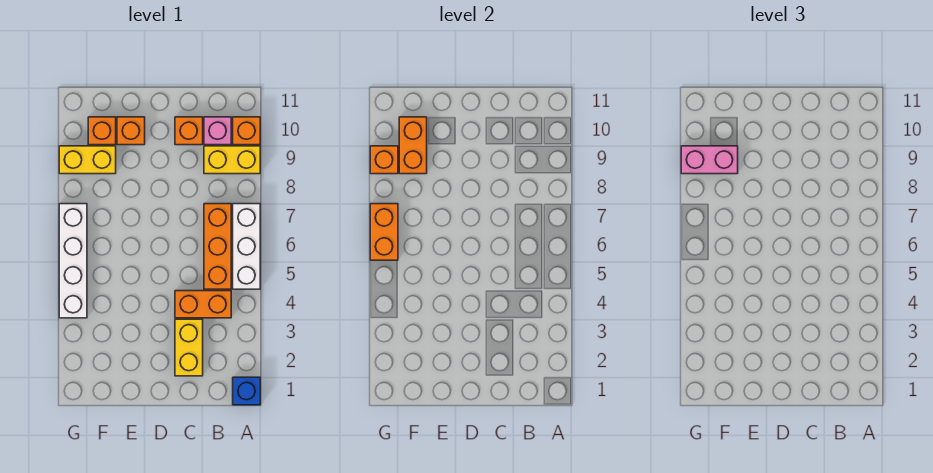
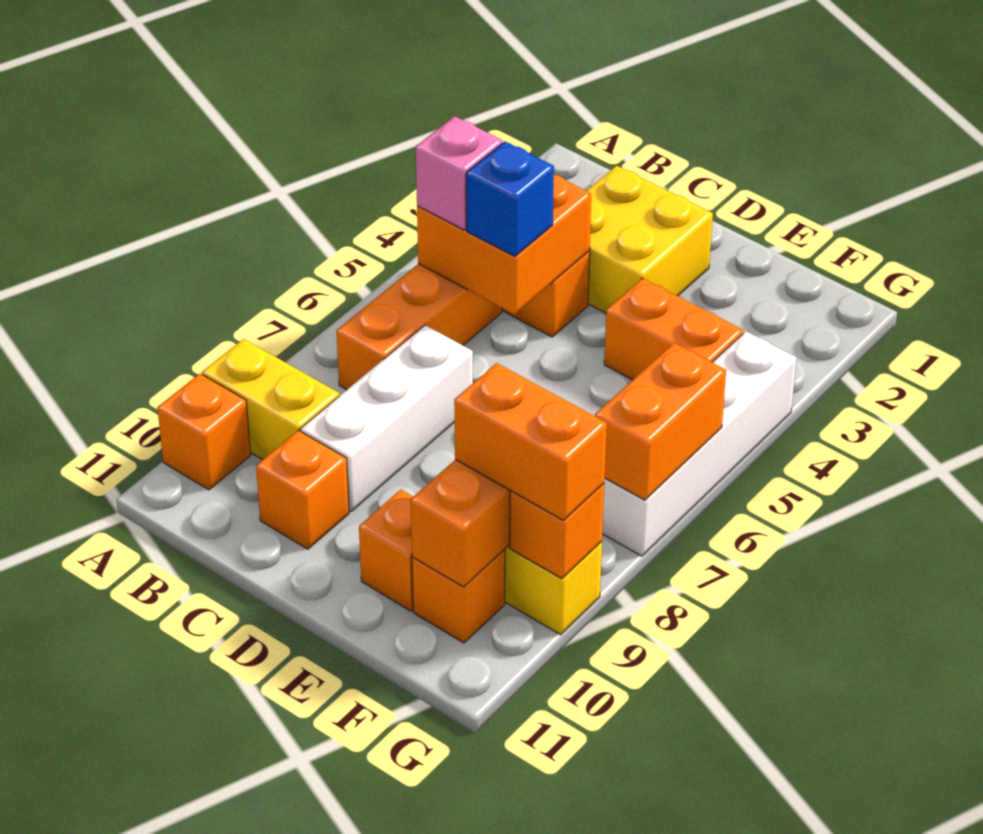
blue brick A1 level 1 -> blue brick C5 level 3
white brick A5:A7 level 1 -> white brick C7:C9 level 1
none -> orange brick B4:C5 level 2
pink brick B10 level 1 -> pink brick B5 level 3
yellow brick C2:C3 level 1 -> yellow brick C2:D3 level 1
none -> orange brick E4:F4 level 1
pink brick F9:G9 level 3 -> orange brick F9:G9 level 3

